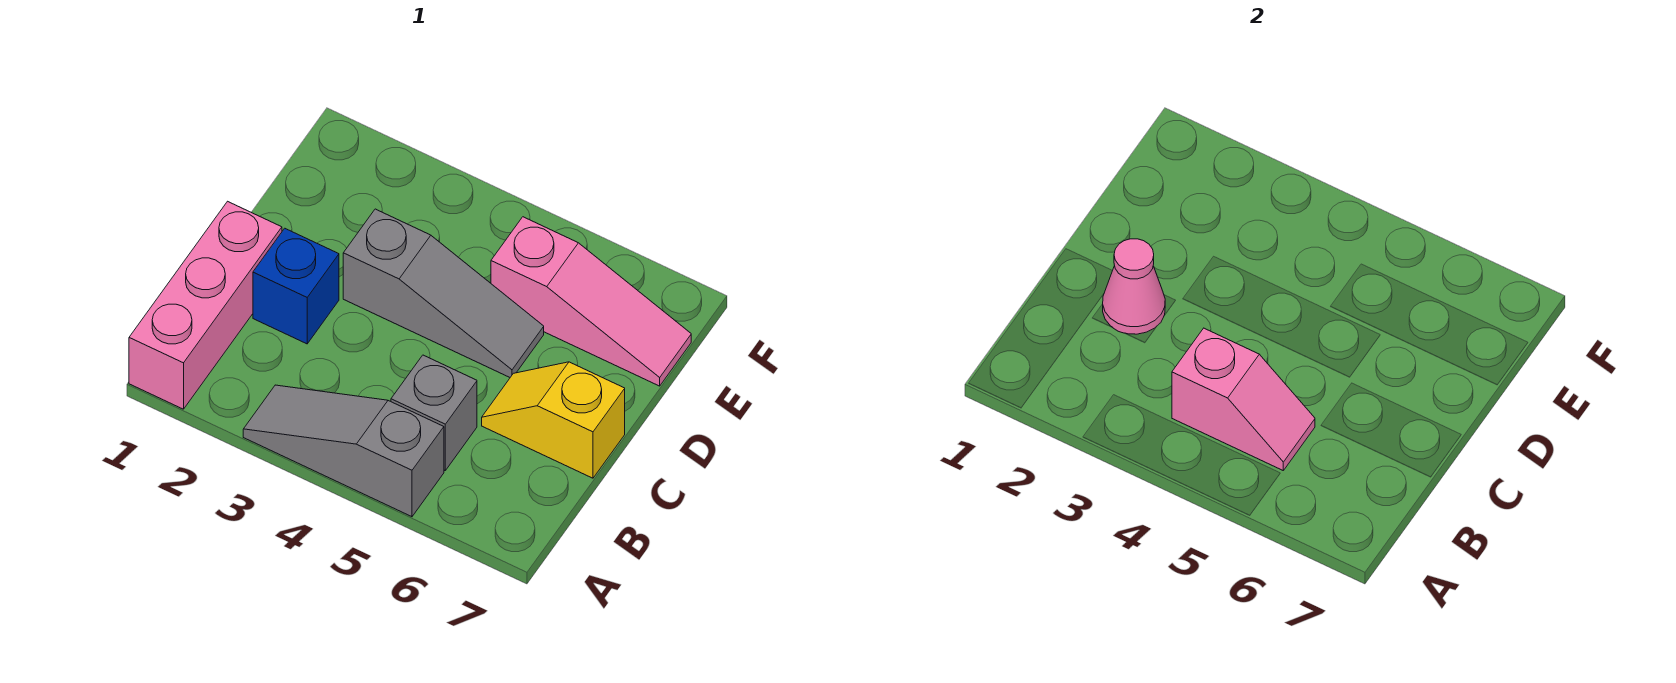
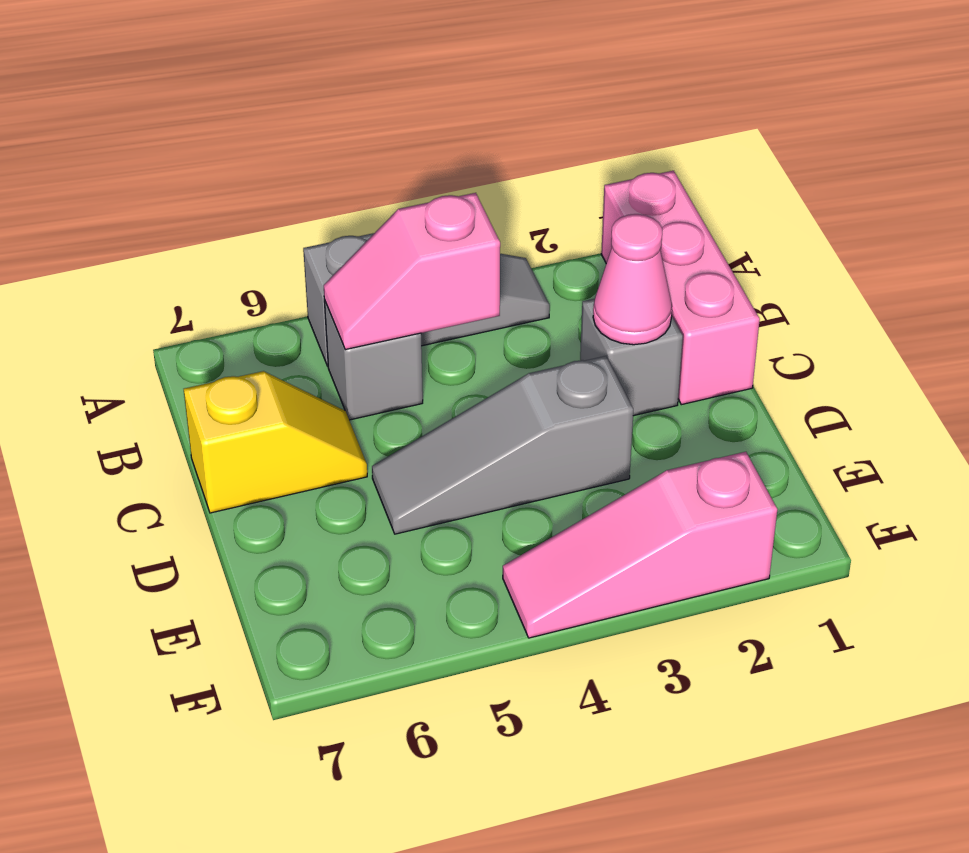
blue brick C2 level 1 -> grey brick C2 level 1
pink slope E5:E7 level 1 top 5 -> pink slope F2:F4 level 1 top 2

